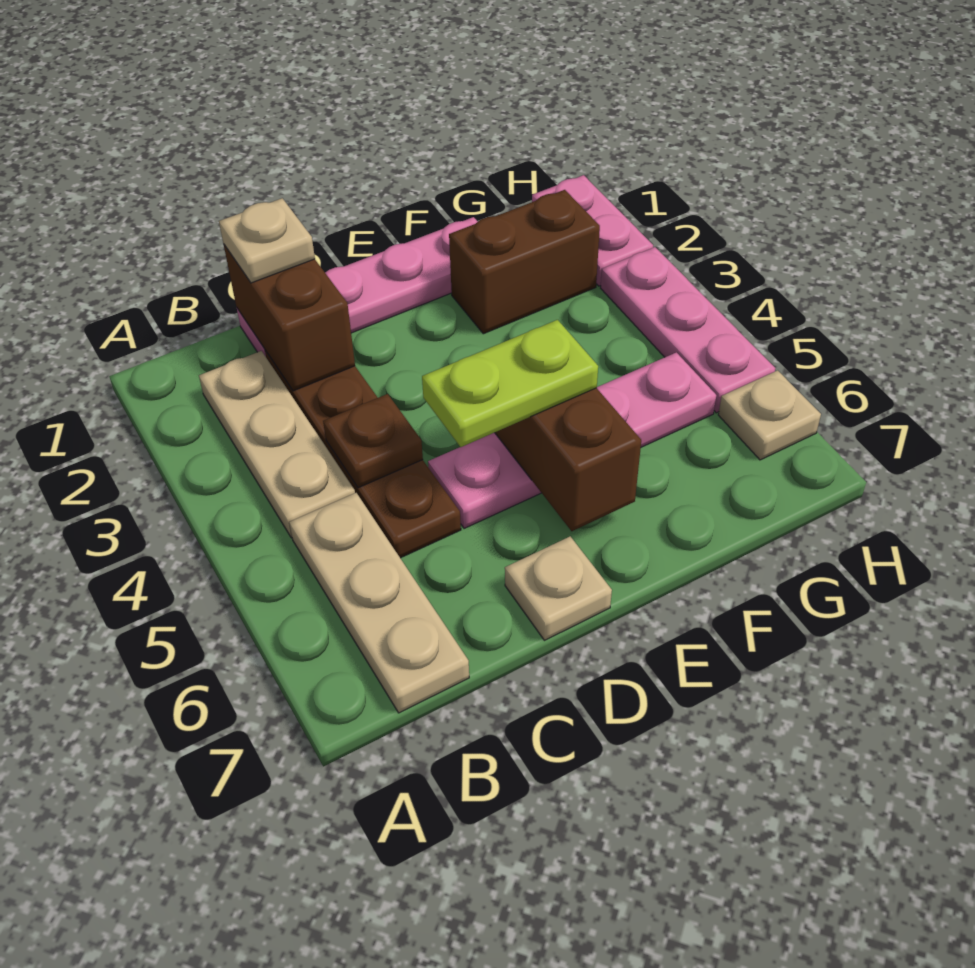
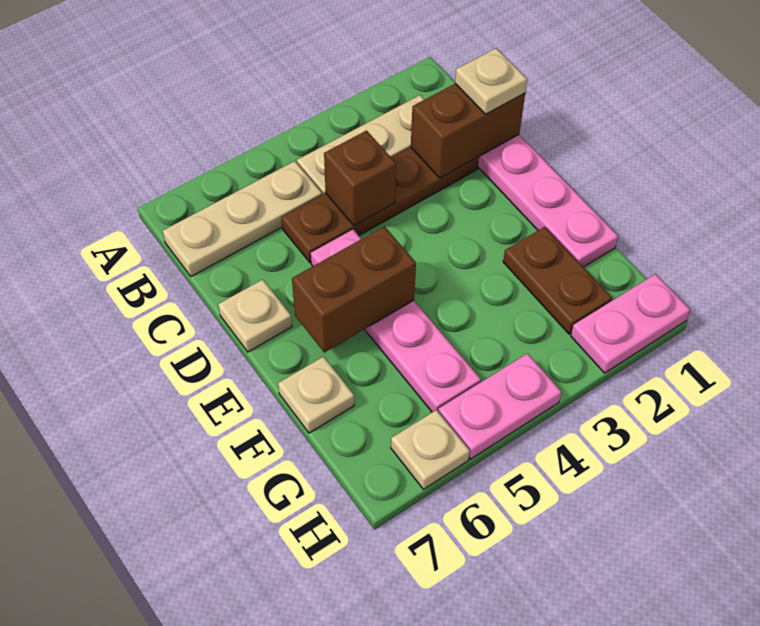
brown plate C4 level 2 -> brown brick C4 level 2
lime plate D5:E5 level 3 -> none
brown brick F2:G2 level 1 -> brown plate F2:G2 level 1
none -> tan plate F7 level 1
pink plate H3:H5 level 1 -> pink plate H4:H5 level 1

